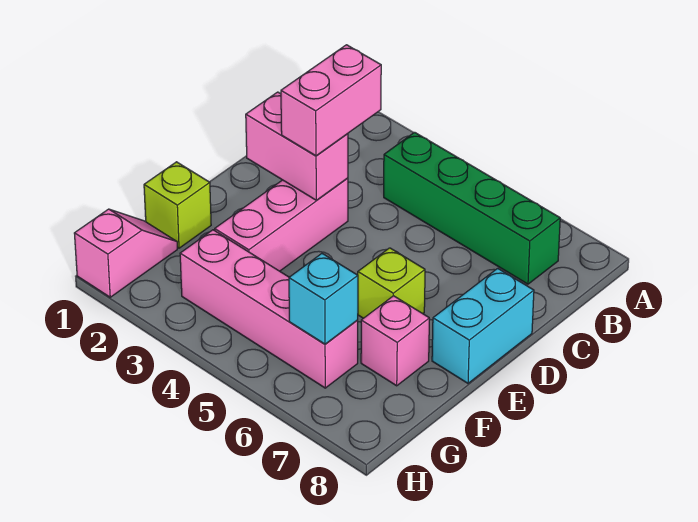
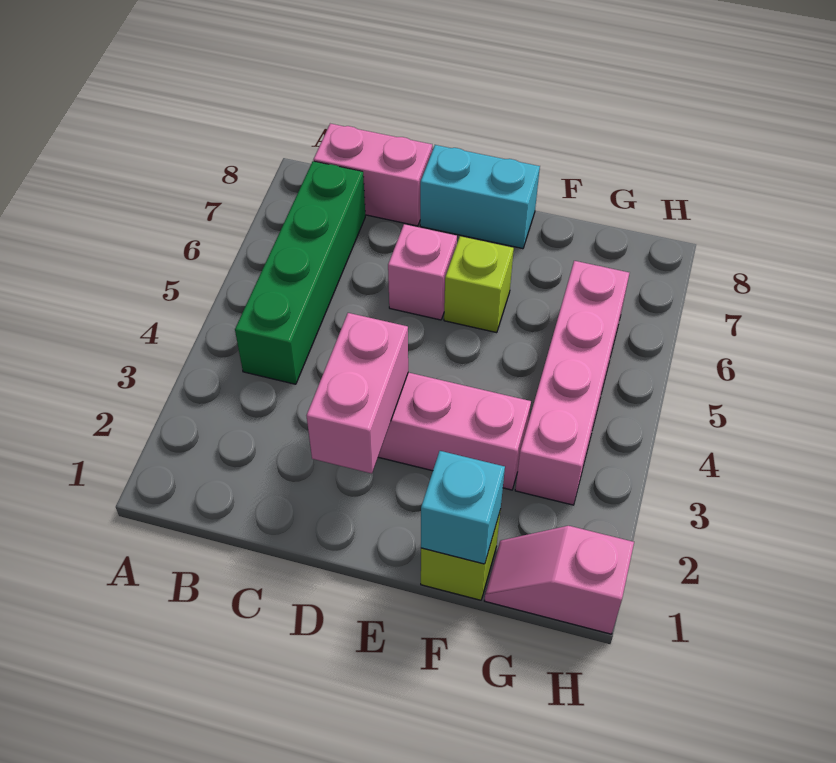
pink brick C3:D3 level 3 -> pink brick B8:C8 level 1
pink brick F7 level 1 -> pink brick D6 level 1
cyan brick G6 level 2 -> cyan brick F1 level 2

